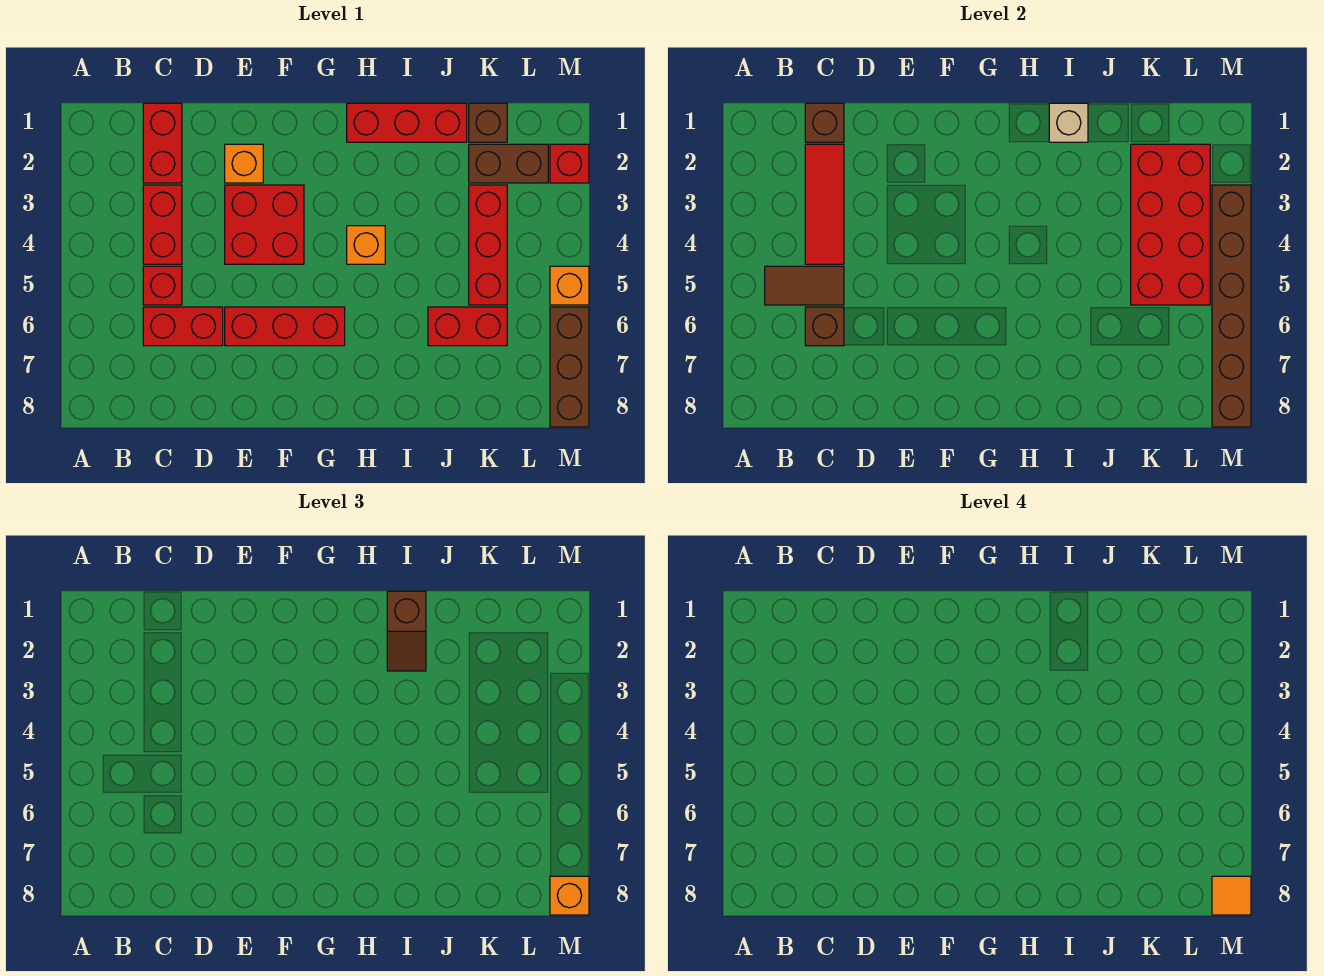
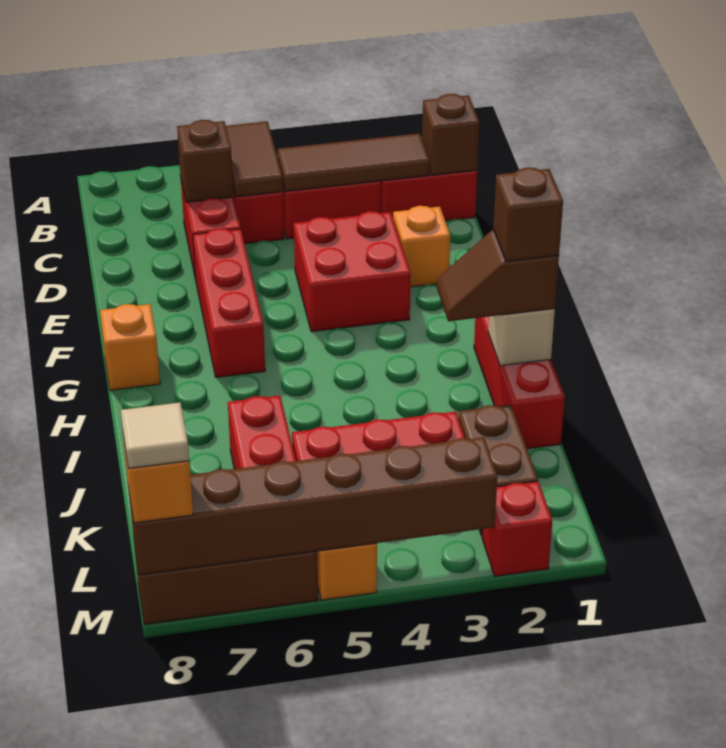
red tile C2:C4 level 2 -> brown tile C2:C4 level 2
orange brick H4 level 1 -> orange brick G8 level 1
brown brick K1 level 1 -> brown brick I1 level 4
red brick K2:L5 level 2 -> none
orange tile M8 level 4 -> tan tile M8 level 4

